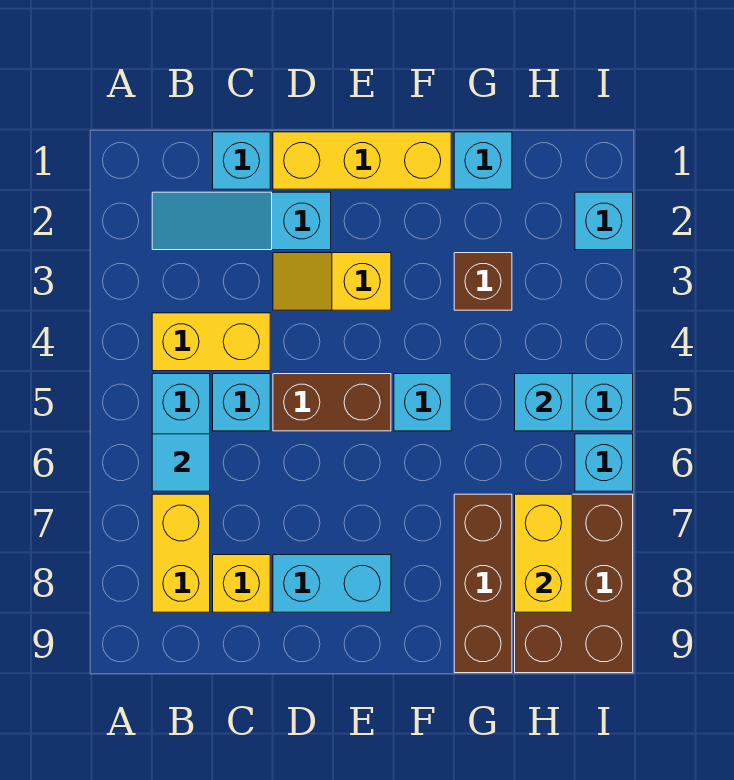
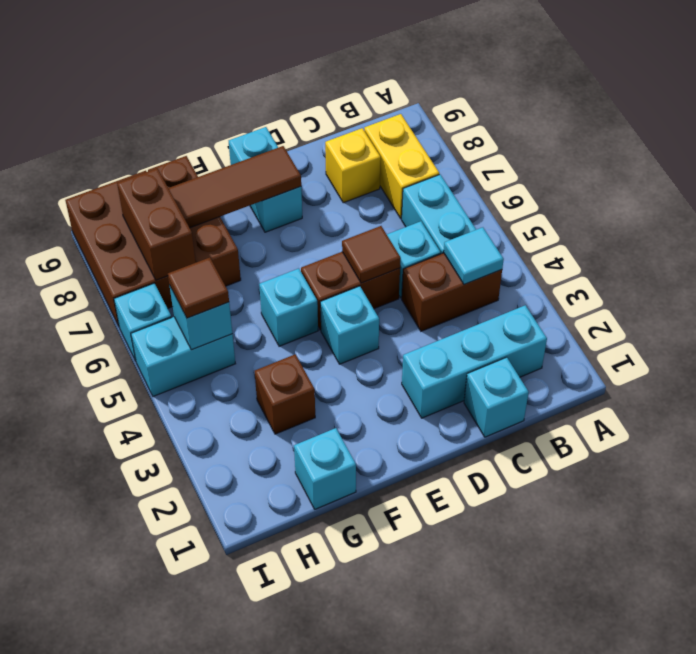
cyan slope B2:D2 level 1 top D -> cyan brick B2:D2 level 1
yellow brick B4:C4 level 1 -> brown brick B4:C4 level 1
cyan tile B6 level 2 -> cyan tile B4 level 2
yellow brick D1:F1 level 1 -> none
yellow slope D3:E3 level 1 top E -> none
none -> brown tile D5 level 2
cyan brick D8:E8 level 1 -> cyan brick E8:E9 level 1
none -> brown tile E8:G8 level 2
none -> brown tile H5 level 3
yellow brick H7:H8 level 2 -> brown brick H7:H8 level 2
cyan brick I2 level 1 -> cyan brick E4 level 1

